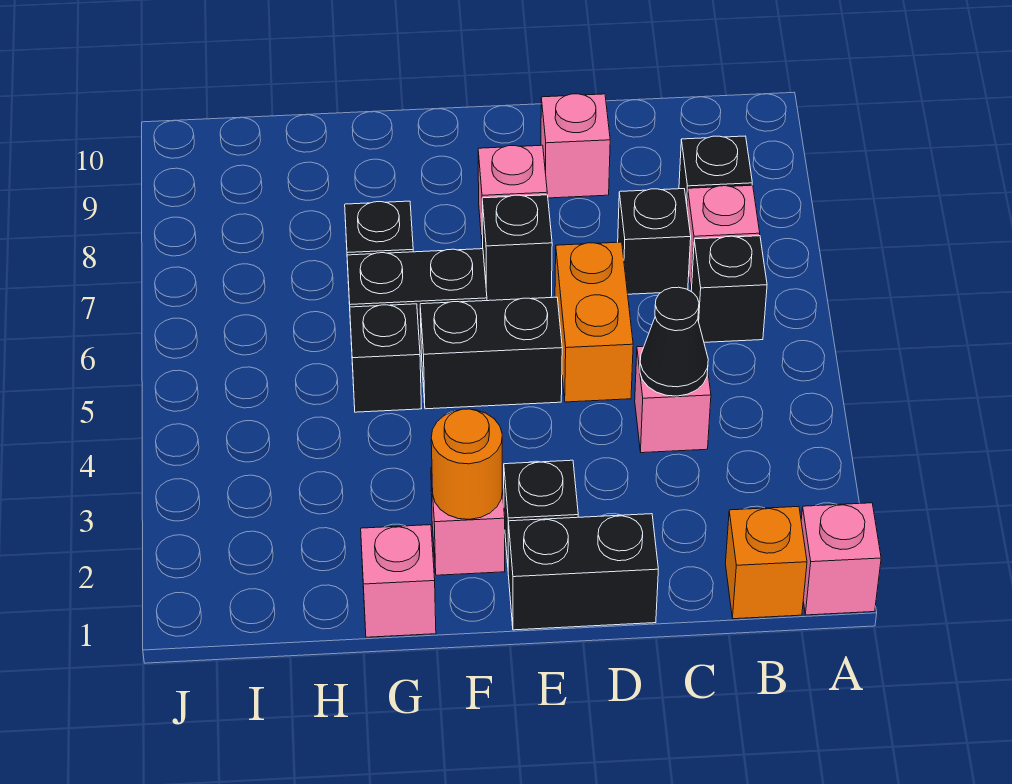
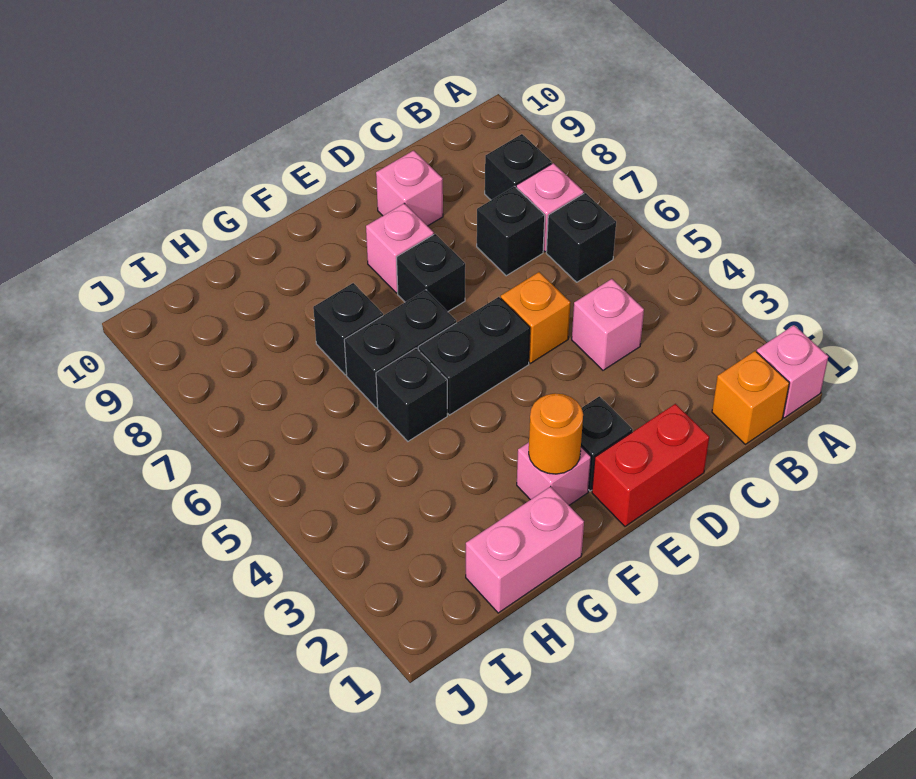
black cone C4 level 2 -> none
black brick D1:E1 level 1 -> red brick D1:E1 level 1
orange brick D5:D6 level 1 -> orange brick D5 level 1
pink brick G1 level 1 -> pink brick G1:H1 level 1

